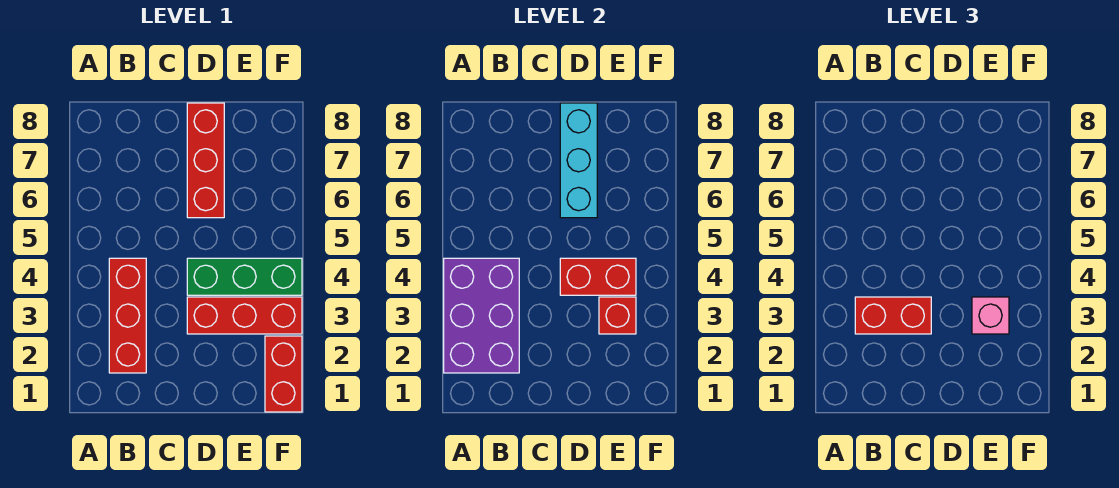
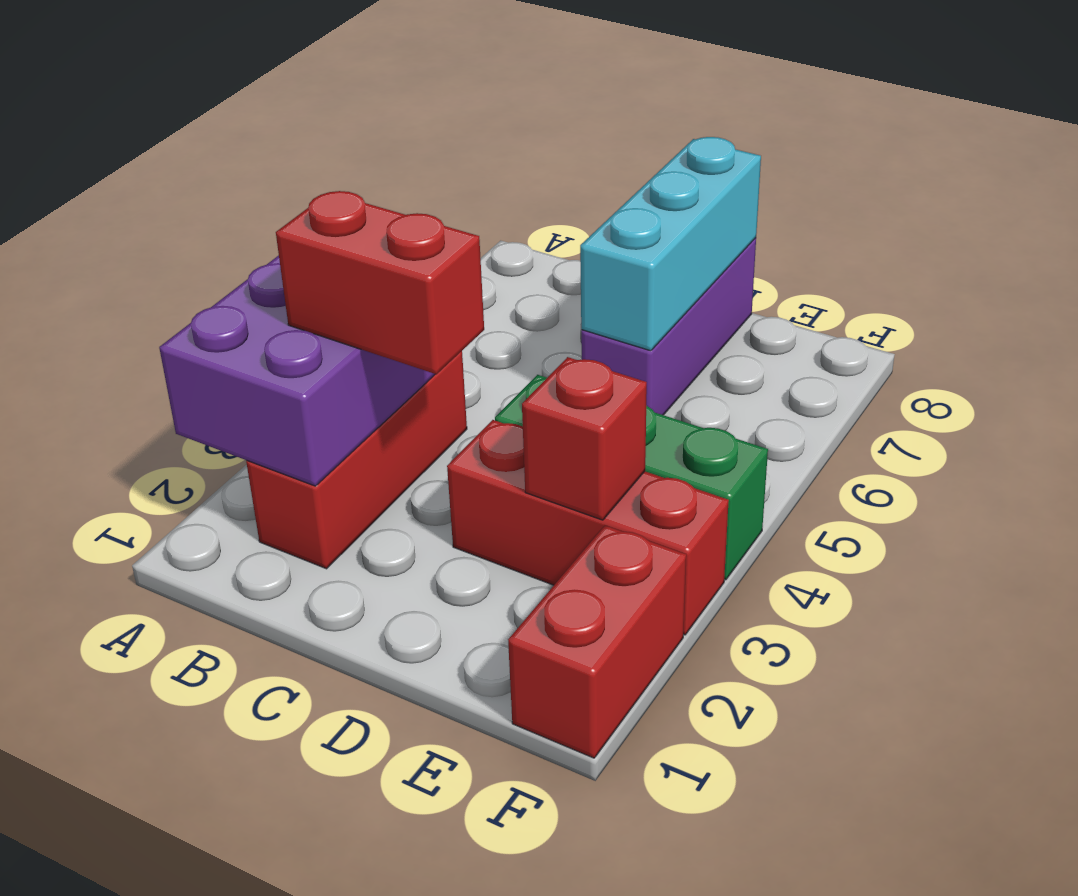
red brick D4:E4 level 2 -> none
red brick D6:D8 level 1 -> purple brick D6:D8 level 1
pink brick E3 level 3 -> none

